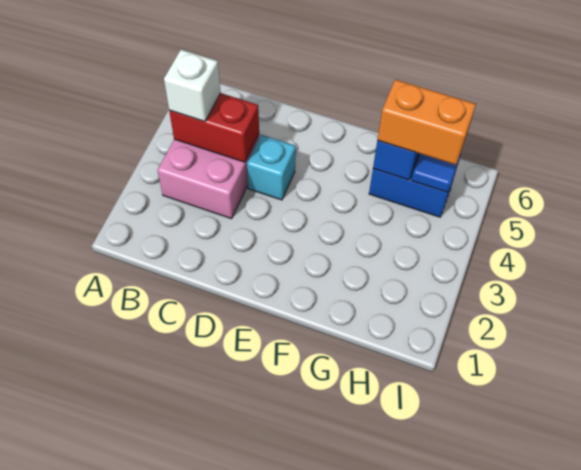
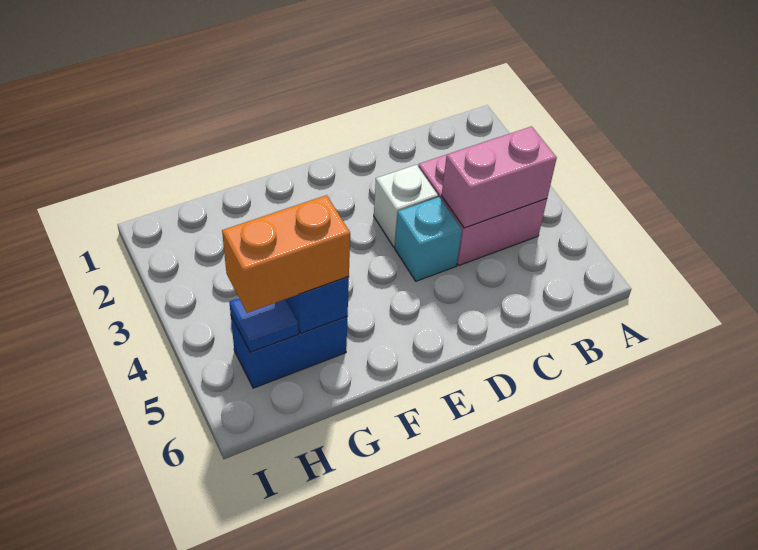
red brick B4:C4 level 2 -> pink brick B4:C4 level 2
white brick B4 level 3 -> white brick D3 level 1

